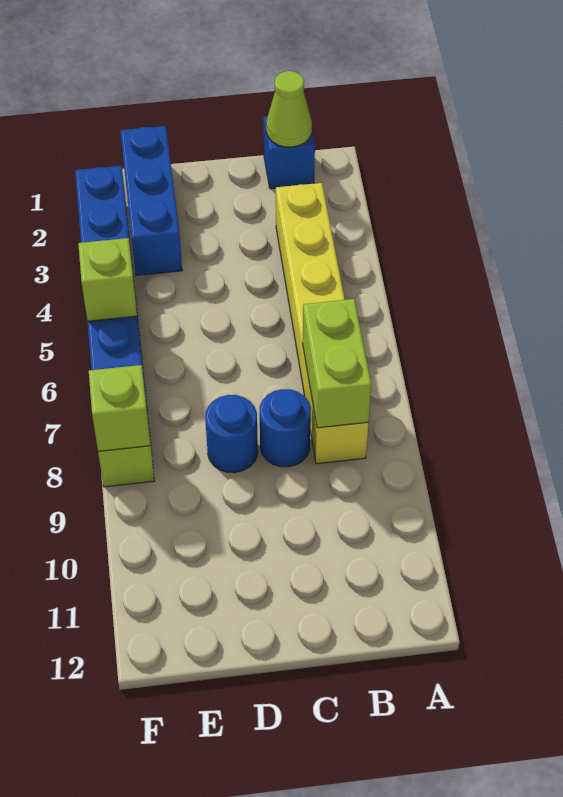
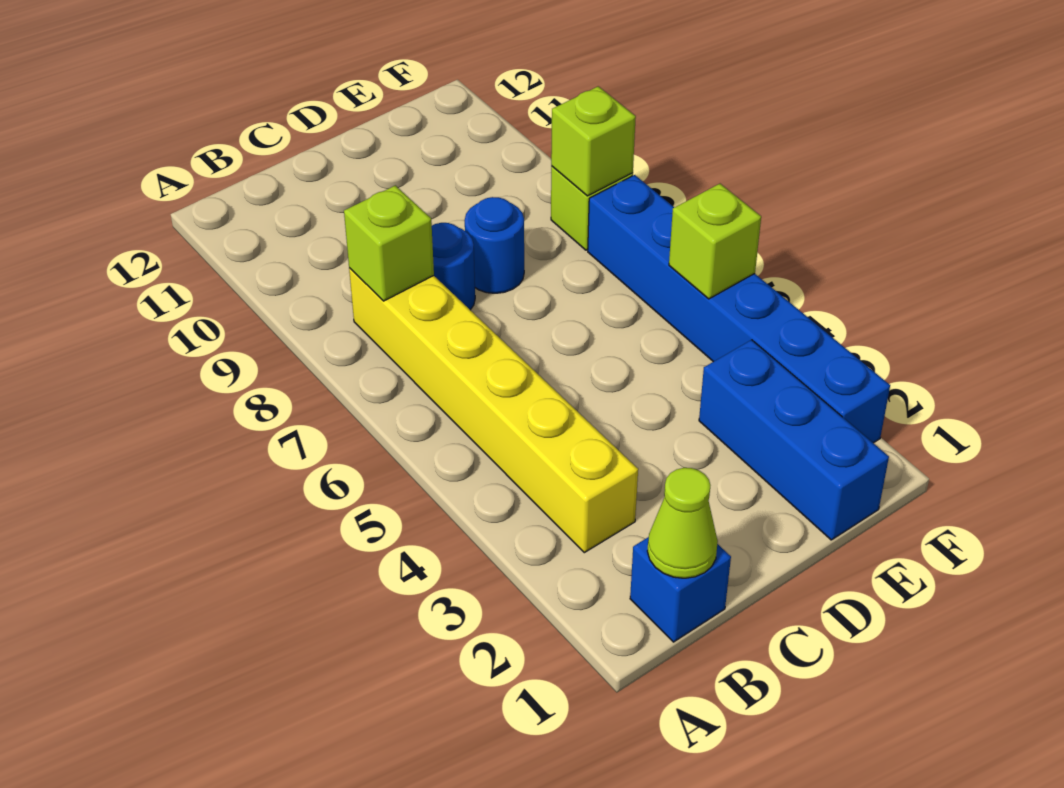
lime brick B7:B8 level 2 -> lime brick B8 level 2

